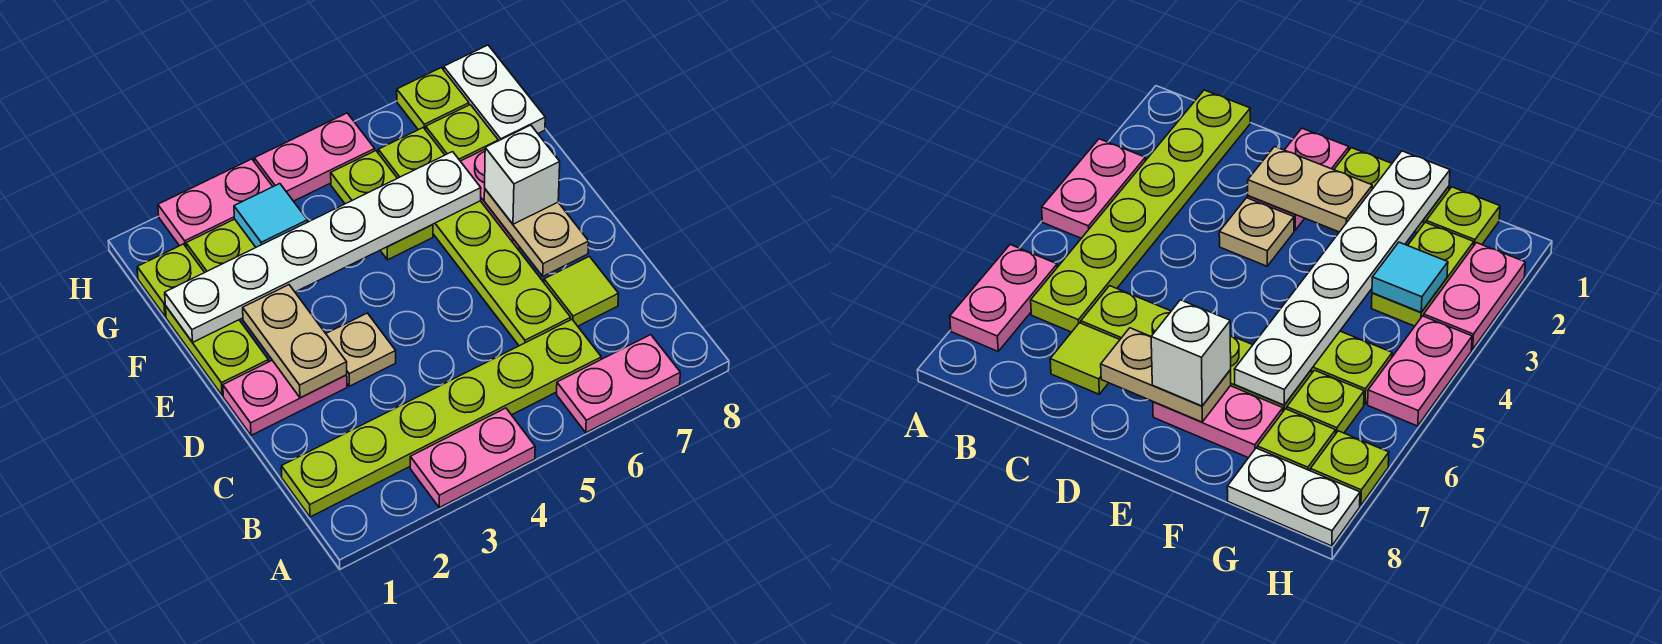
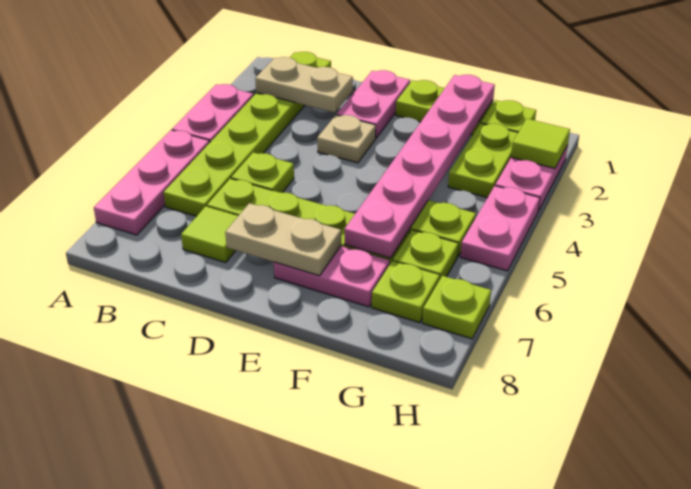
pink plate A6:A7 level 1 -> pink plate A5:A7 level 1
none -> lime plate C5 level 1
tan plate D2:E2 level 2 -> tan plate B2:C2 level 2
white brick E7 level 3 -> none
white plate F1:F6 level 2 -> pink plate F1:F6 level 2
cyan tile G3 level 2 -> none
white plate G8:H8 level 1 -> none
none -> lime tile H2 level 2

